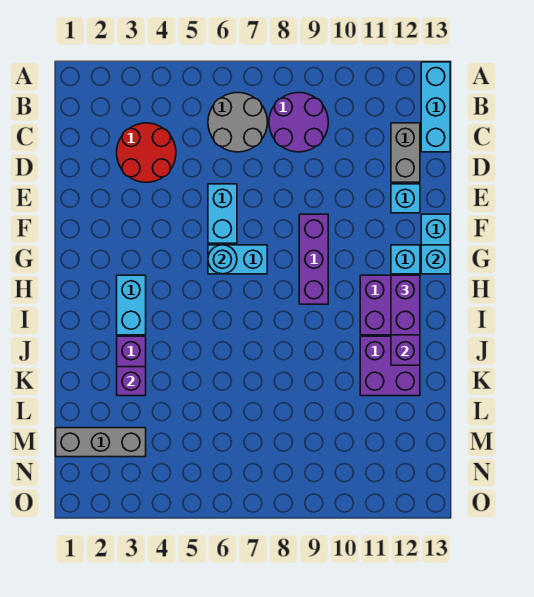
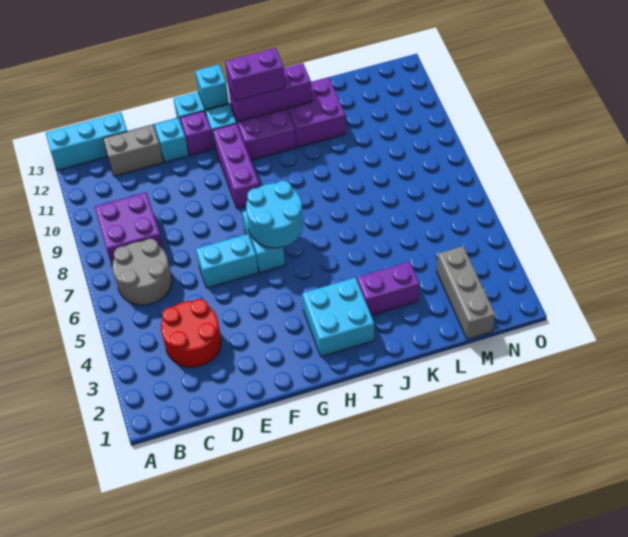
purple round brick B8:C9 level 1 -> purple brick B8:C9 level 1
purple brick F9:H9 level 1 -> purple brick G9:G11 level 1
cyan round brick G6 level 2 -> cyan round brick G6:H7 level 2
cyan brick H3:I3 level 1 -> cyan brick H2:I3 level 1
purple brick K3 level 2 -> purple brick F12 level 1

